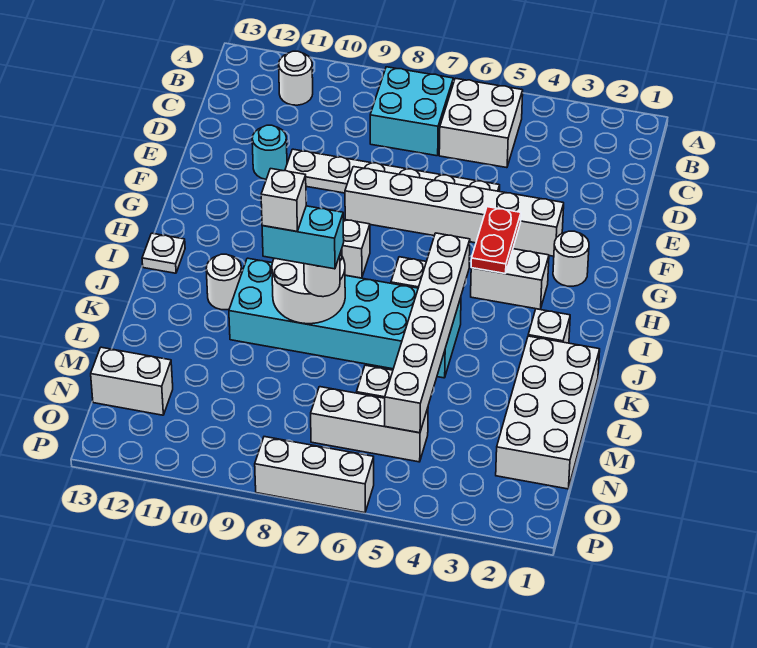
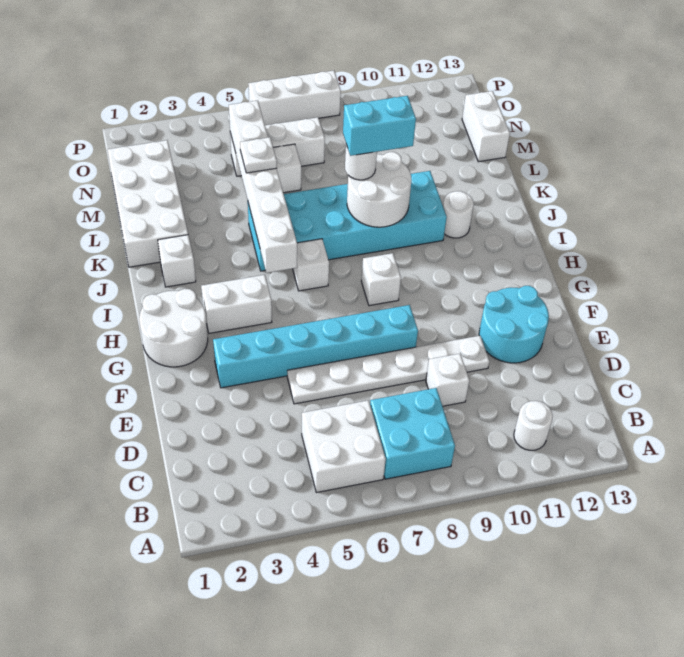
cyan round brick E11 level 1 -> cyan round brick E11:F12 level 1
white brick F3:F8 level 1 -> cyan brick F3:F8 level 1
white round brick G2 level 1 -> white round brick G1:H2 level 1
red plate G4:H4 level 2 -> none
white plate I13 level 1 -> white plate L5 level 3
white brick K9 level 5 -> white brick D9 level 1
white brick N12:N13 level 1 -> white brick M13:N13 level 1

